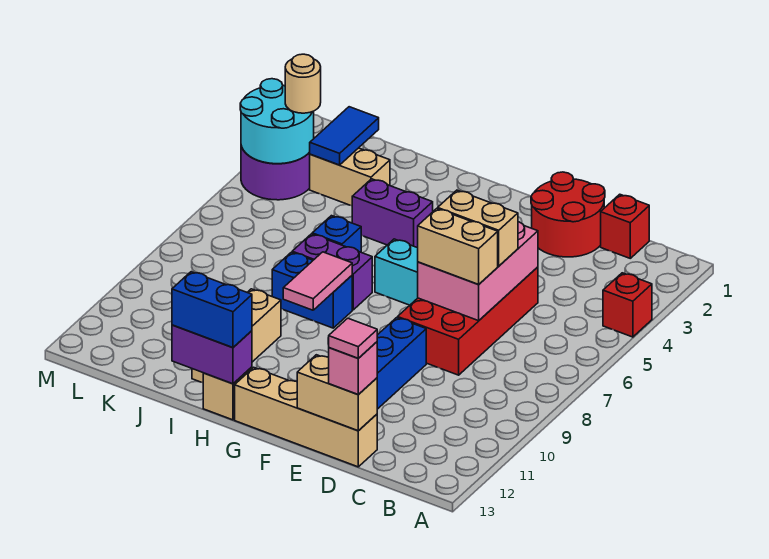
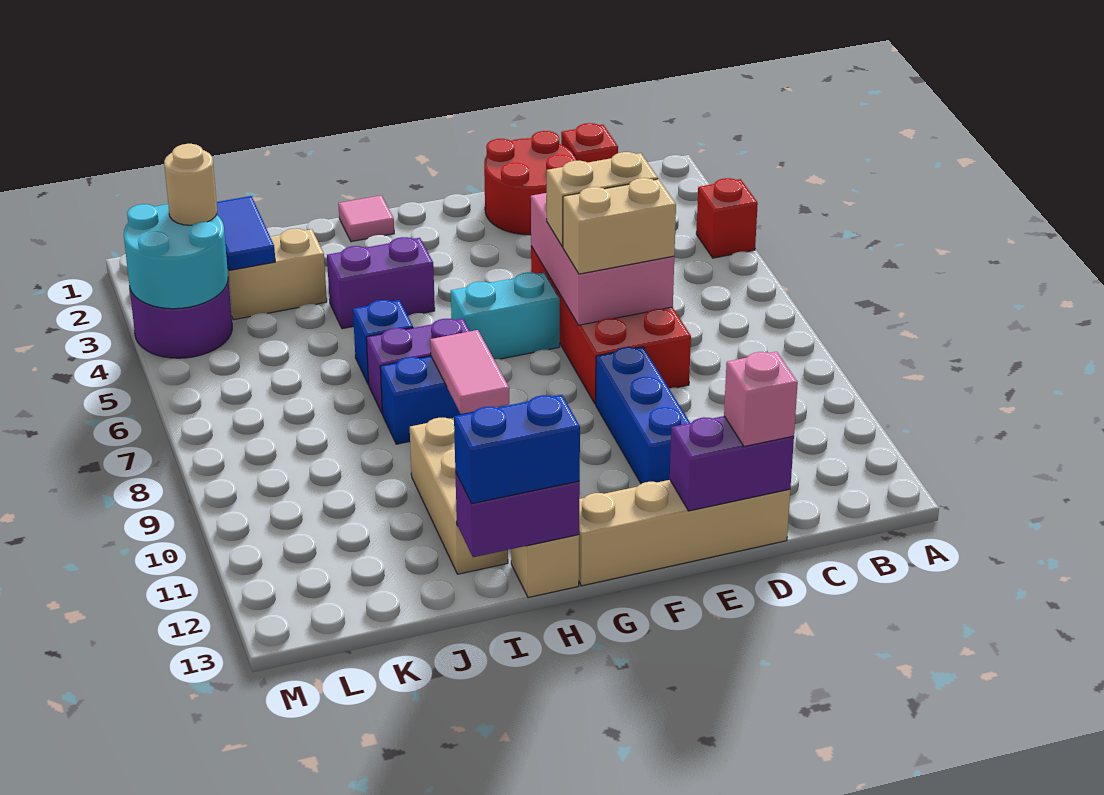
tan brick D13:E13 level 2 -> purple brick D13:E13 level 2
pink tile D13 level 4 -> pink tile H1 level 1

